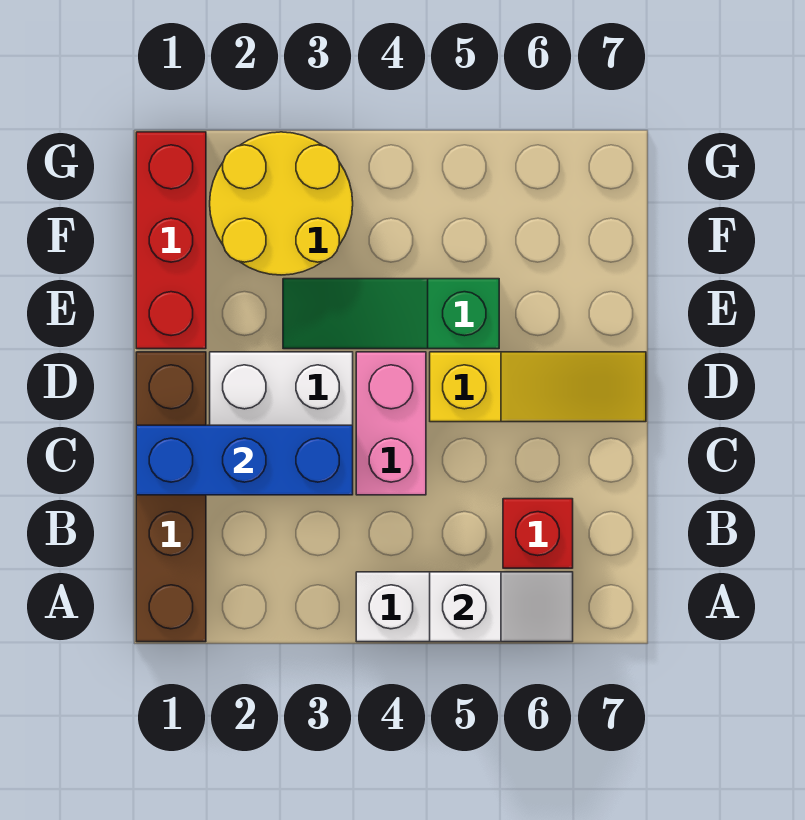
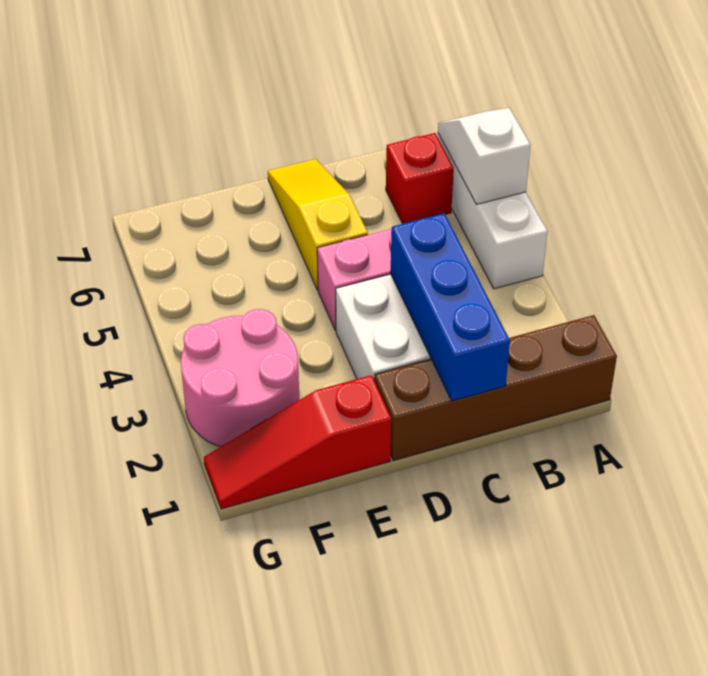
red brick E1:G1 level 1 -> red slope E1:G1 level 1 top E
green slope E3:E5 level 1 top 5 -> none
yellow round brick F2:G3 level 1 -> pink round brick F2:G3 level 1

